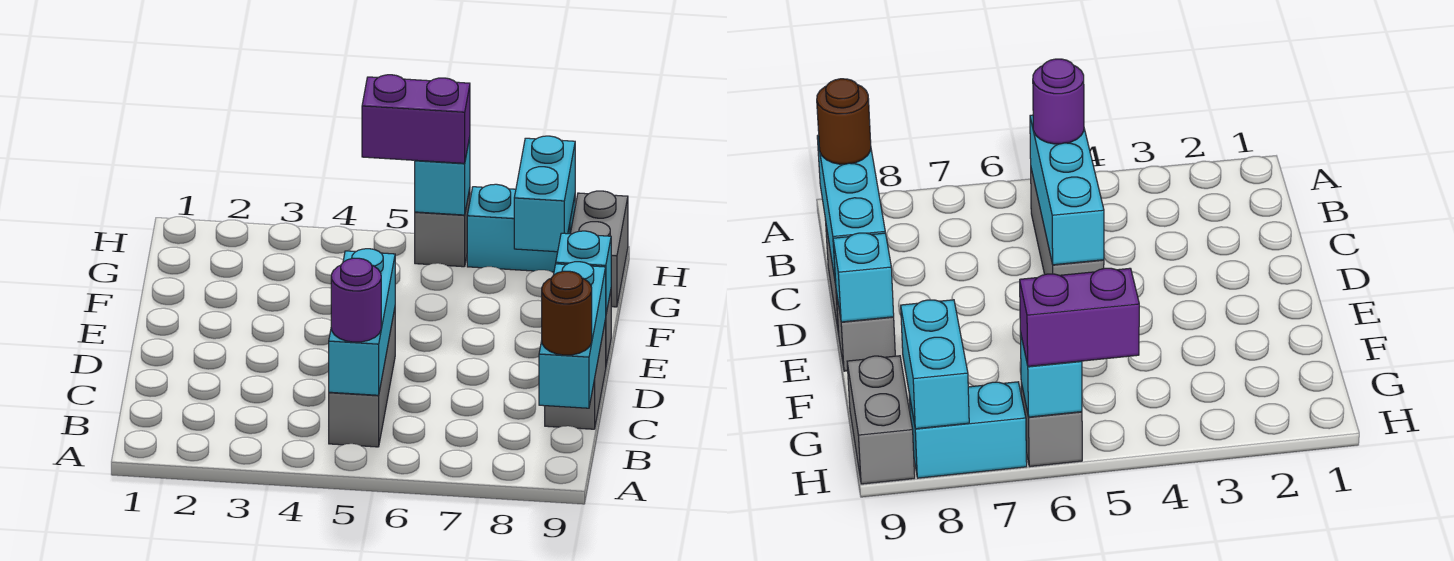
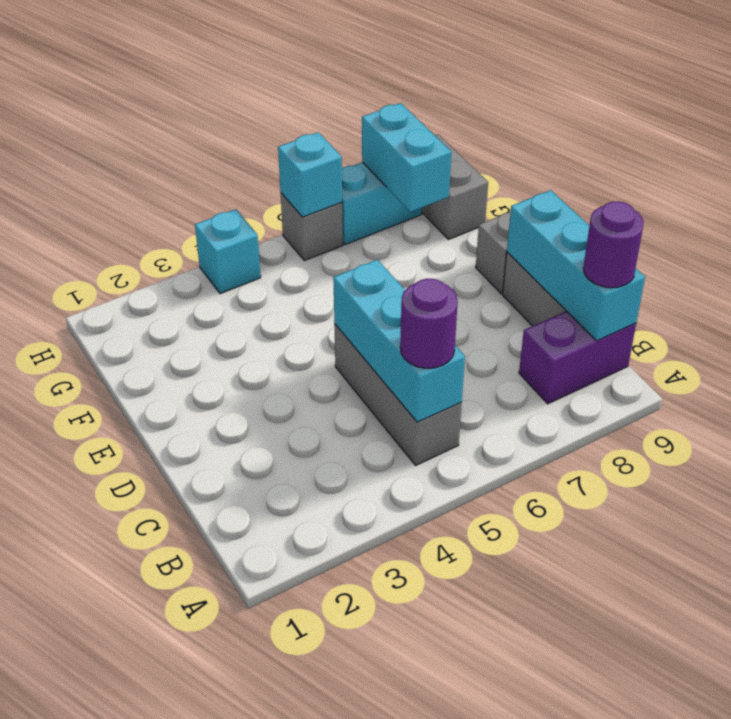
brown round brick B9 level 3 -> purple round brick B9 level 3
cyan brick E9 level 2 -> cyan brick H4 level 1
purple brick H5:H6 level 3 -> purple brick B8:B9 level 1

